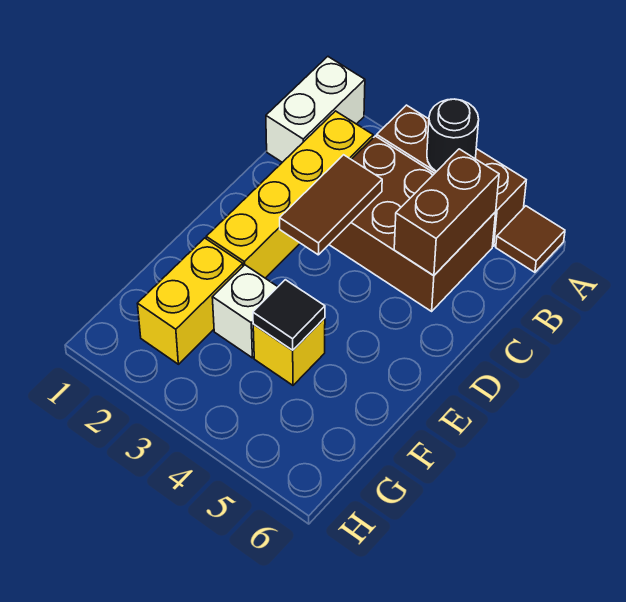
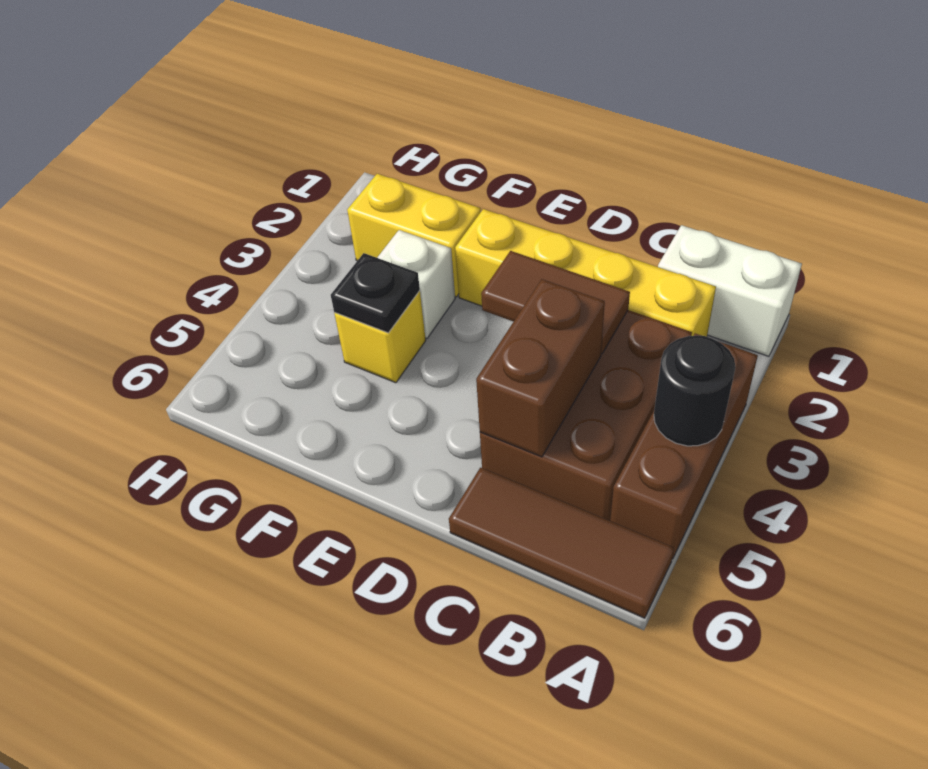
brown tile A6 level 1 -> brown tile A6:C6 level 1
brown brick B5:C5 level 2 -> brown brick C4:C5 level 2
black tile F4 level 2 -> black plate F4 level 2

